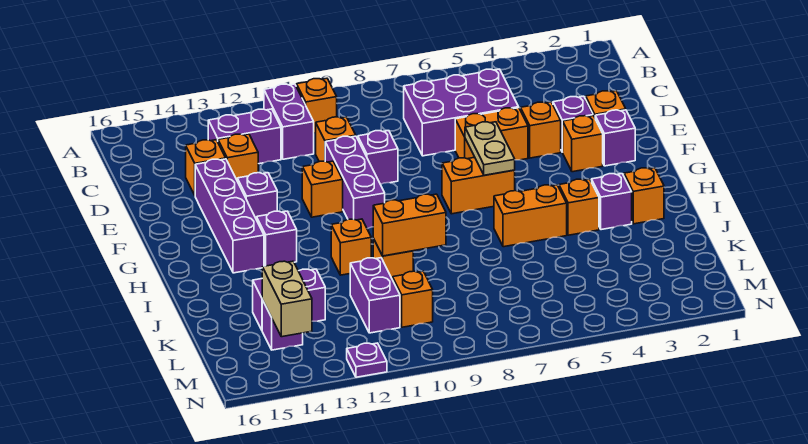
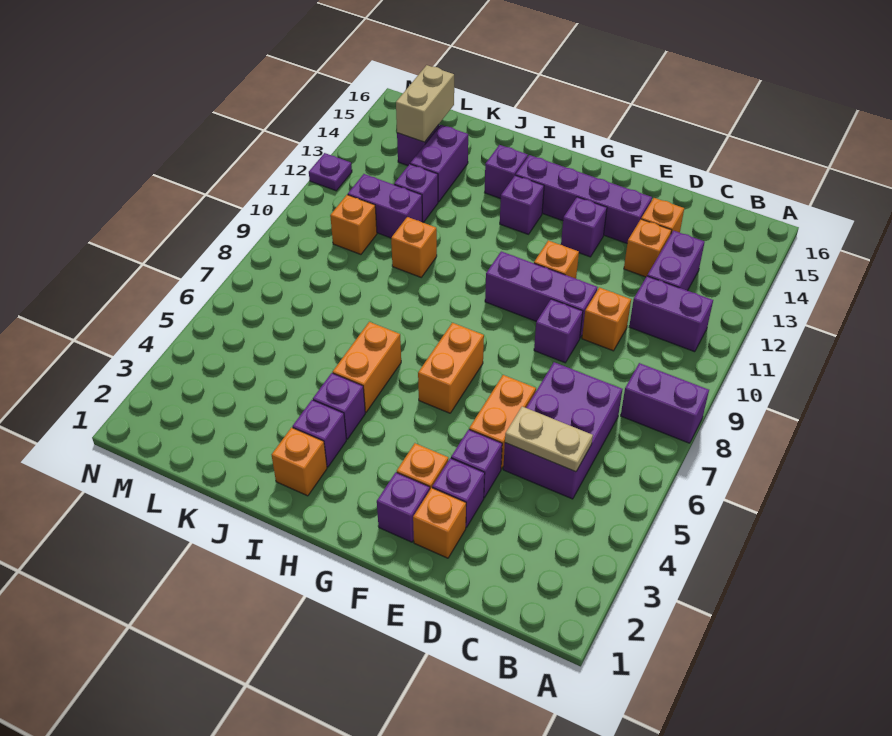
none -> purple brick A8:B8 level 1
orange brick B10 level 1 -> none
orange brick E4 level 1 -> purple brick E4 level 1
tan plate F6:G6 level 2 -> tan plate C5:D5 level 2
orange brick I4 level 1 -> purple brick I4 level 1
orange brick I11 level 1 -> none
none -> purple brick I14 level 1
orange brick J9:J10 level 2 -> none
none -> purple brick K12 level 1
tan brick L14:M14 level 2 -> tan brick L14:L15 level 2

